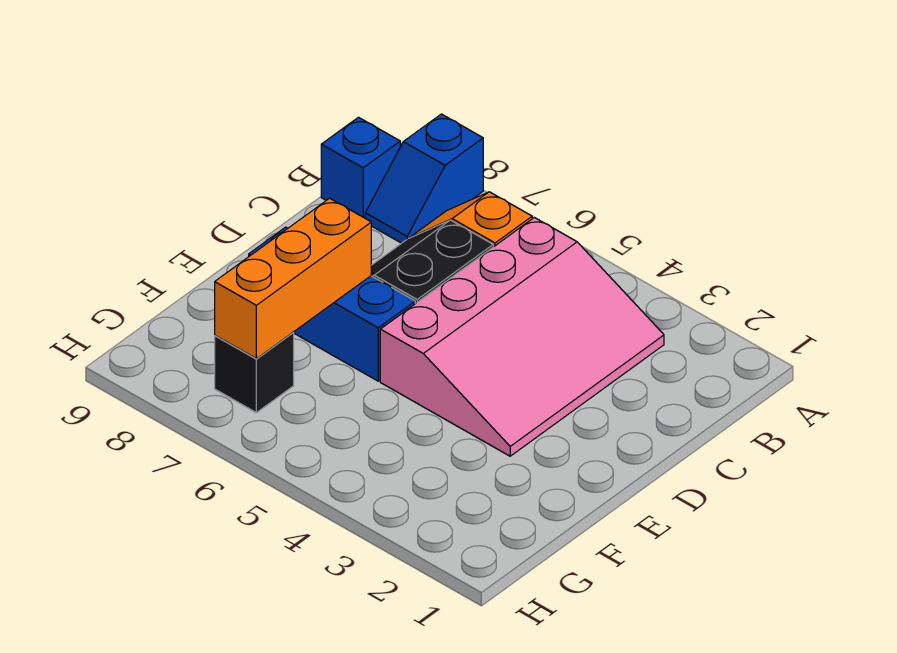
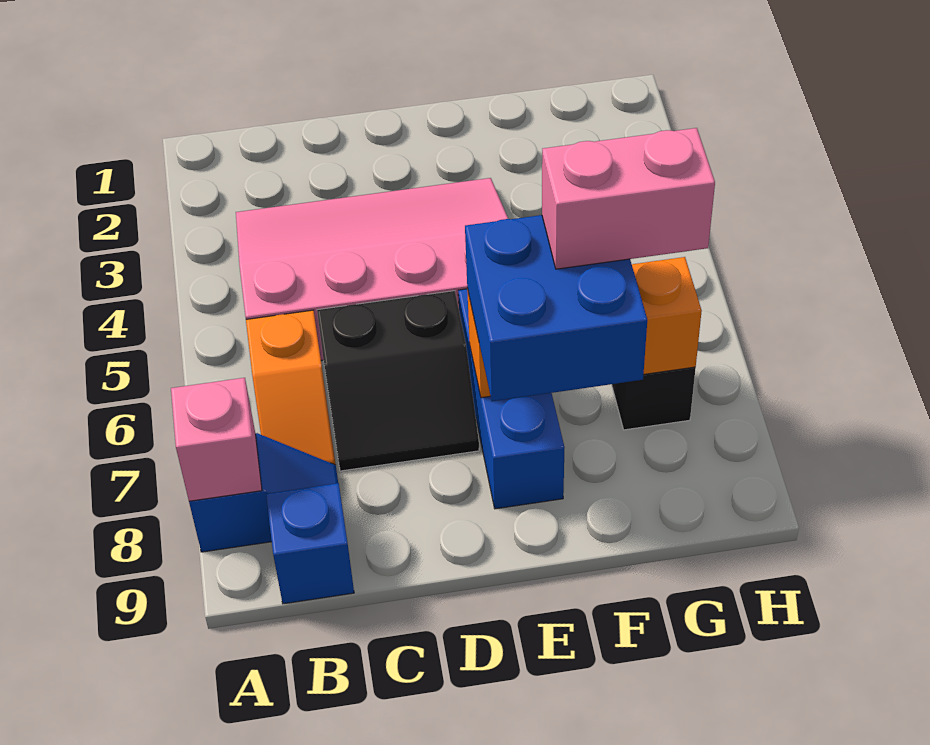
none -> pink brick A8 level 2
none -> blue brick E7:F8 level 3
none -> pink brick F7:G7 level 4

